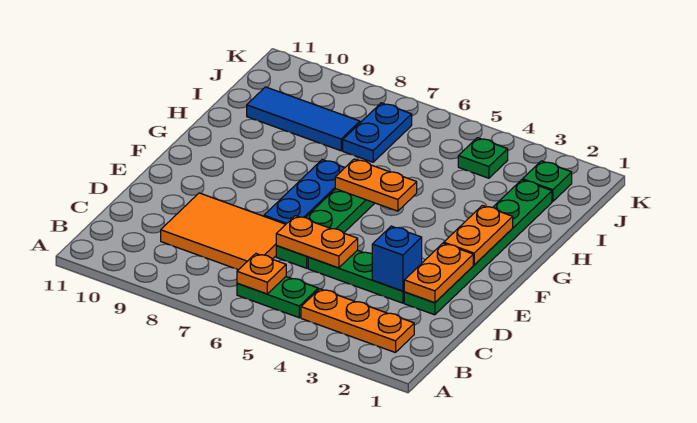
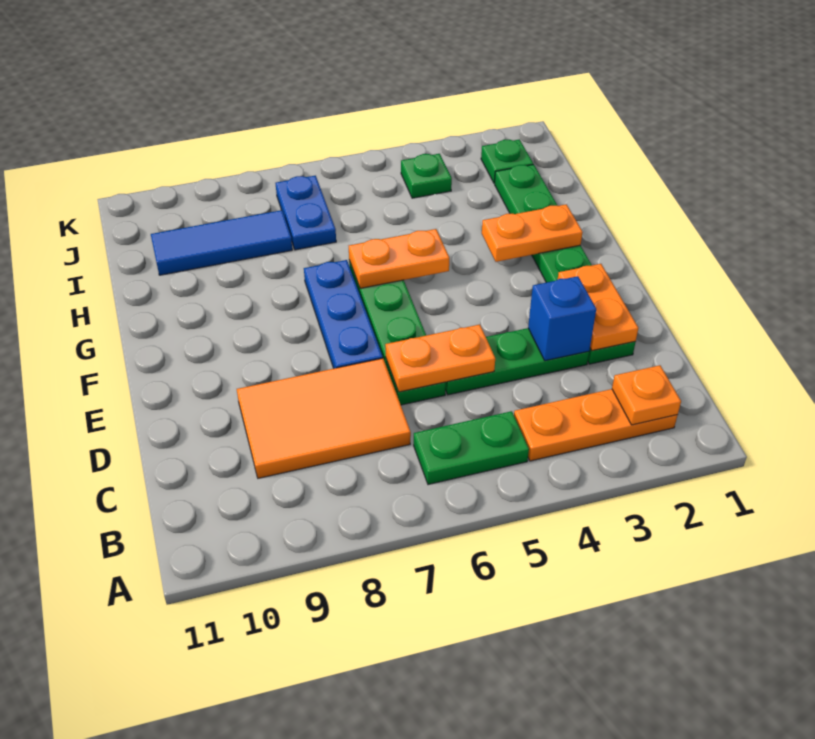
orange plate B6 level 2 -> orange plate B2 level 2
orange plate F2:G2 level 2 -> orange plate G2:G3 level 2

